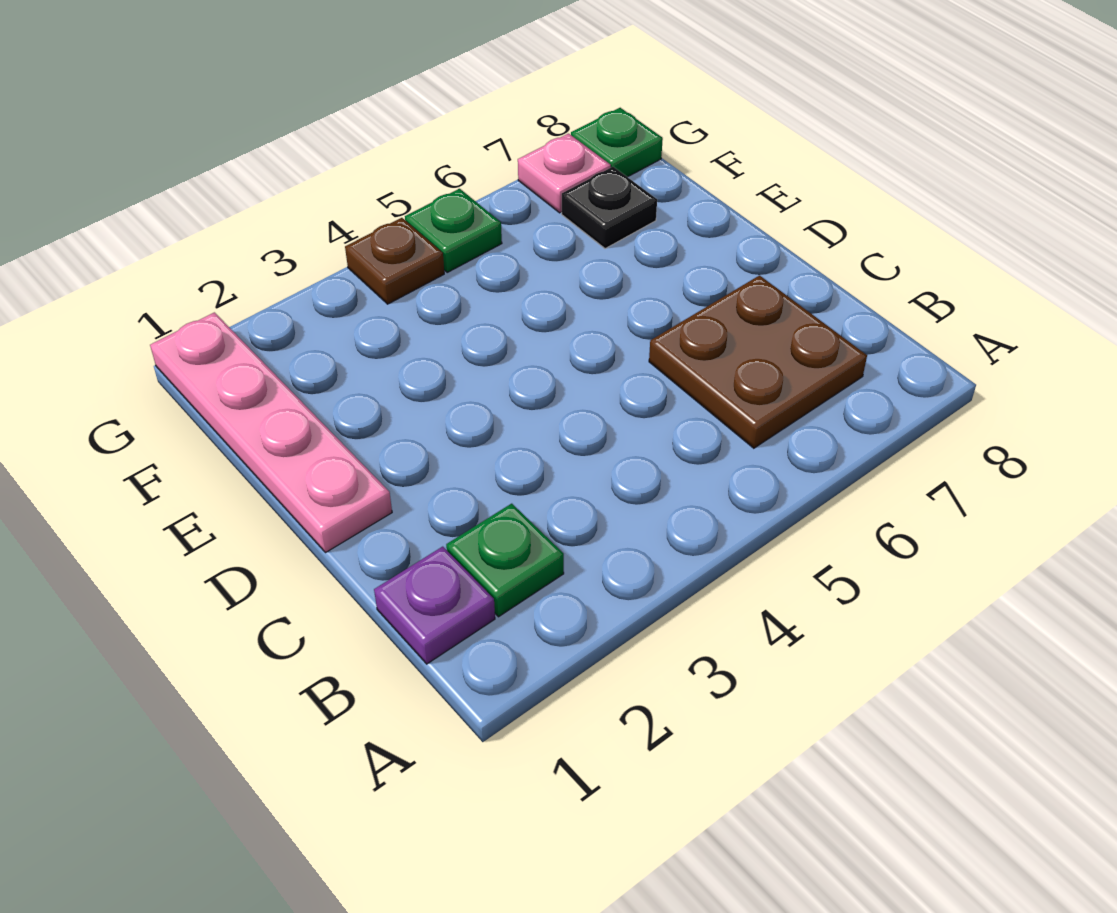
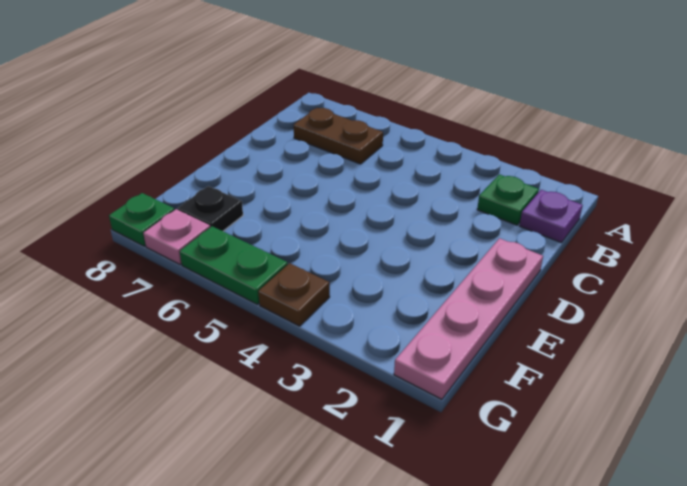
brown plate B6:C7 level 1 -> brown plate B6:B7 level 1
green plate G5 level 1 -> green plate G5:G6 level 1

